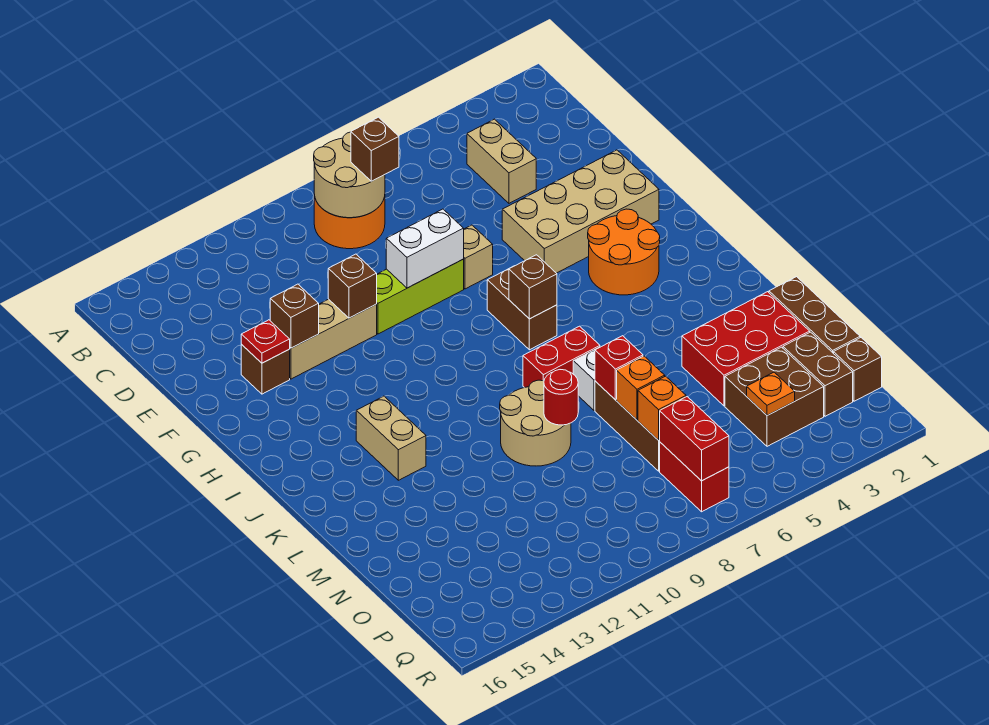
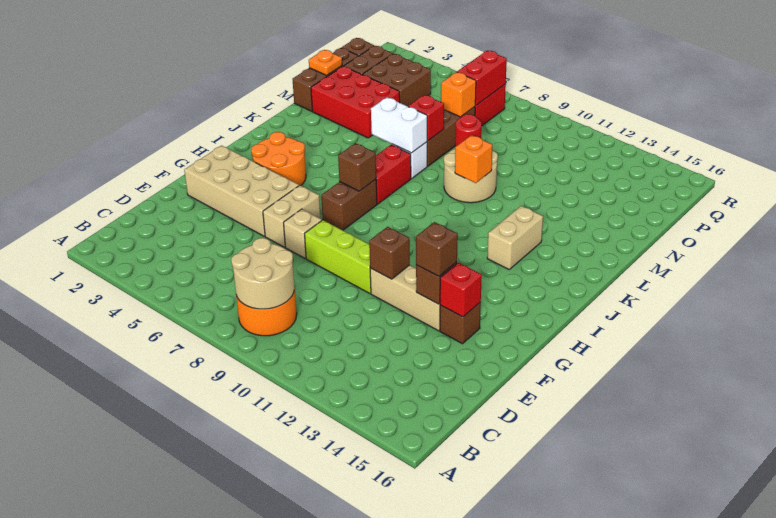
tan brick C4:D4 level 1 -> tan brick F6:G6 level 1
brown brick C8 level 3 -> brown brick F13 level 3
white brick F8:F9 level 2 -> white brick L6:L7 level 2
red plate F14 level 2 -> red brick F14 level 2
red brick K7:K8 level 1 -> red brick J7:K7 level 1
orange brick N7 level 2 -> orange brick L10 level 2
orange plate P4 level 2 -> orange plate N1 level 2

